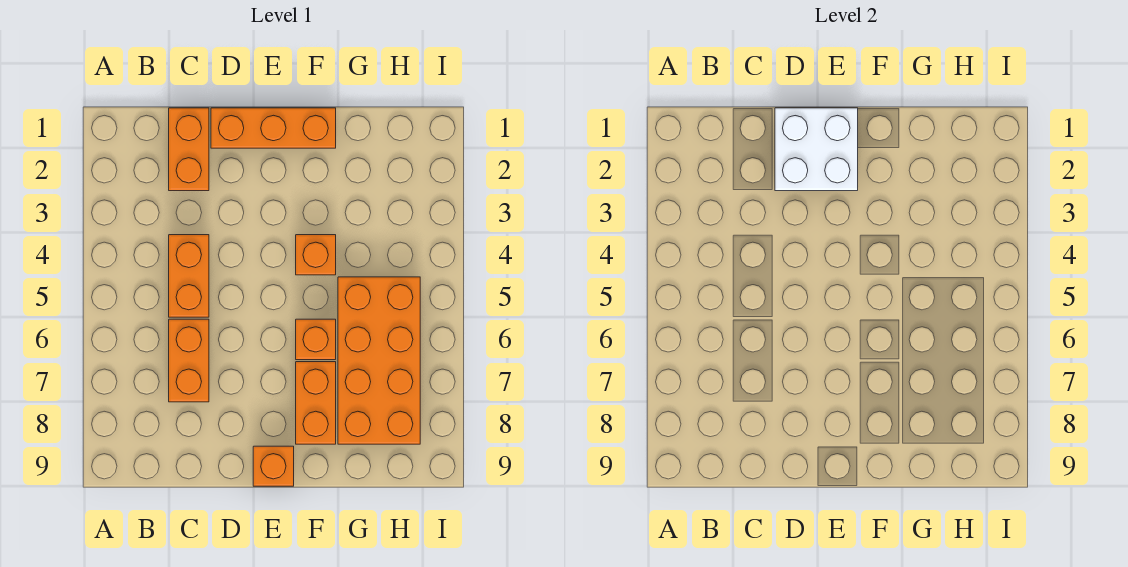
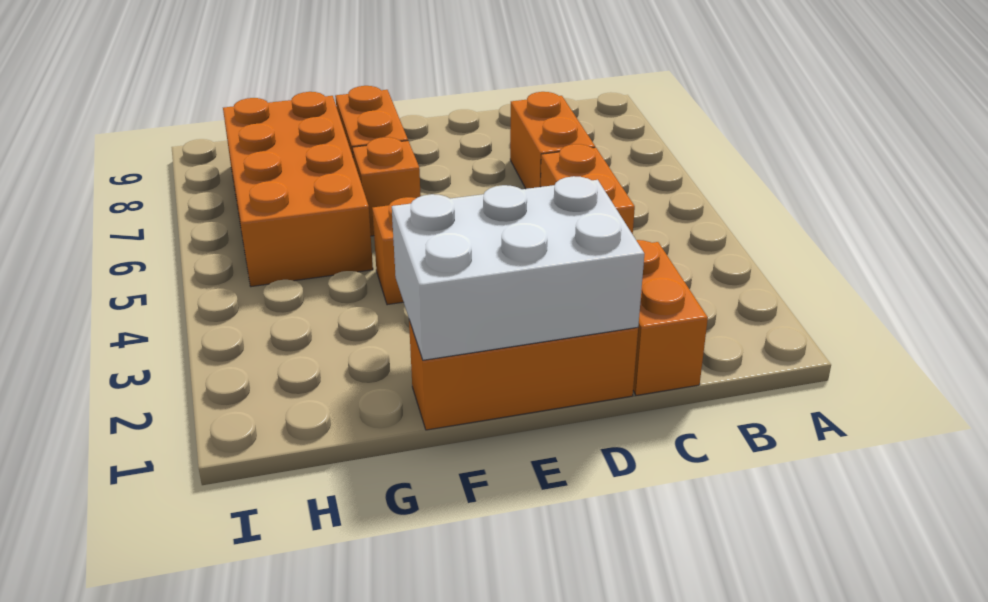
white brick D1:E2 level 2 -> white brick D1:F2 level 2
orange brick E9 level 1 -> none

